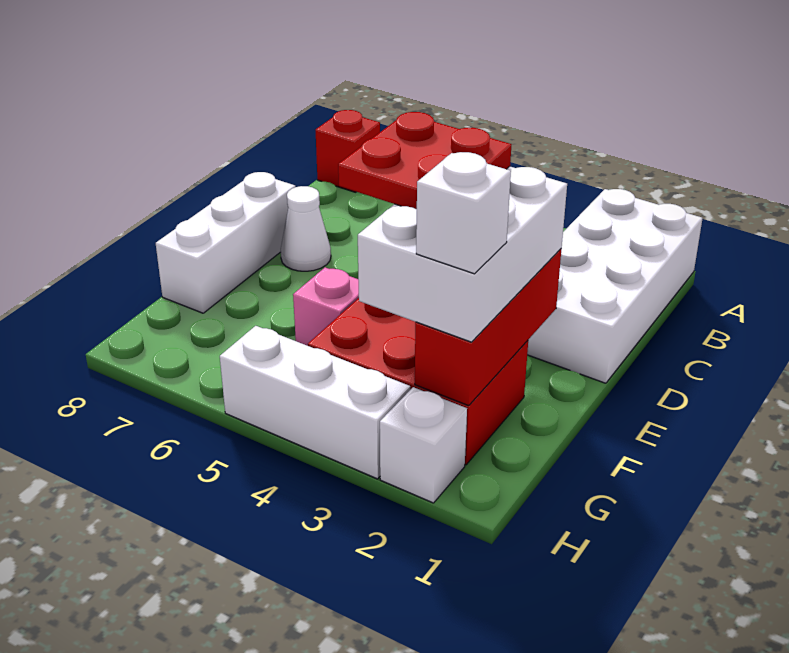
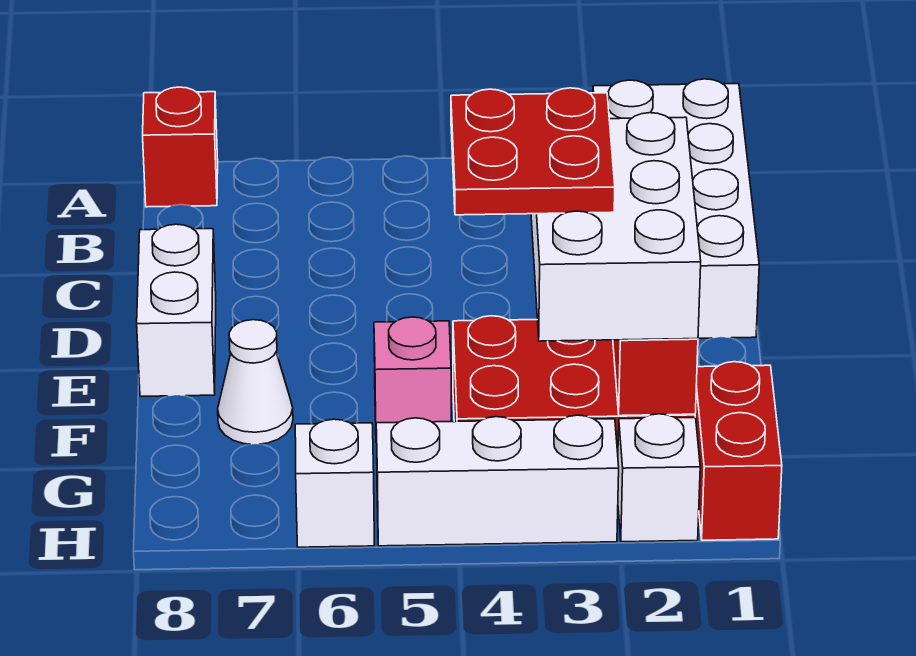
white cone D7 level 1 -> white cone F7 level 1
white brick D8:F8 level 1 -> white brick D8:E8 level 1
none -> red brick G1:H1 level 1
white brick G2 level 4 -> white brick H6 level 1

